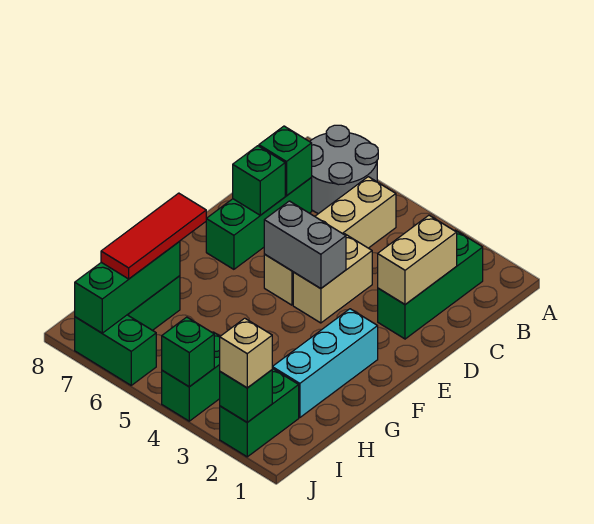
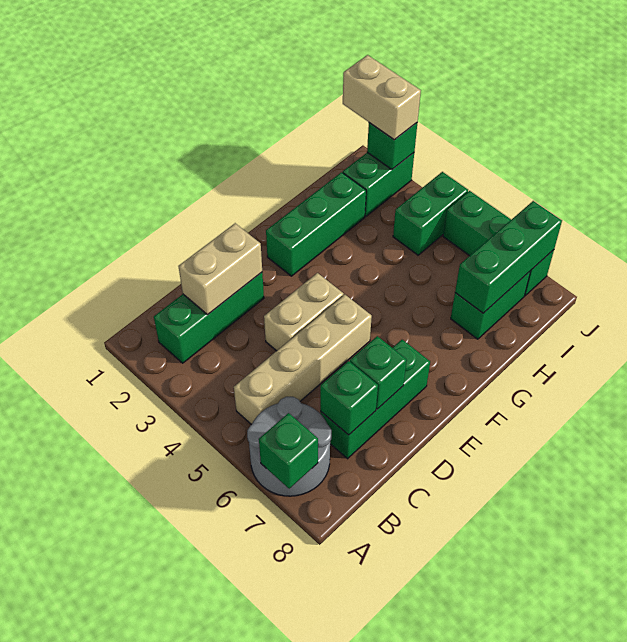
grey brick E4:E5 level 2 -> none
cyan brick F2:H2 level 1 -> green brick F2:H2 level 1
red tile G7:I7 level 3 -> none
tan brick J2 level 3 -> tan brick J1:J2 level 3
green brick J4 level 2 -> green brick A7 level 2
green brick J6:J7 level 1 -> green brick J5:J7 level 1

